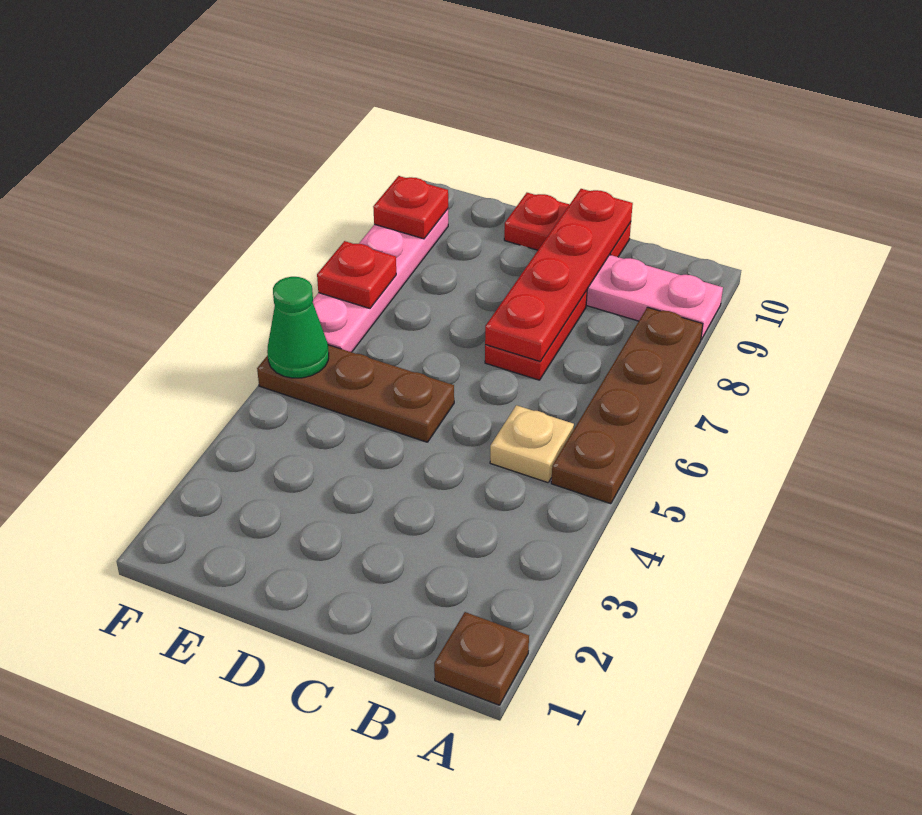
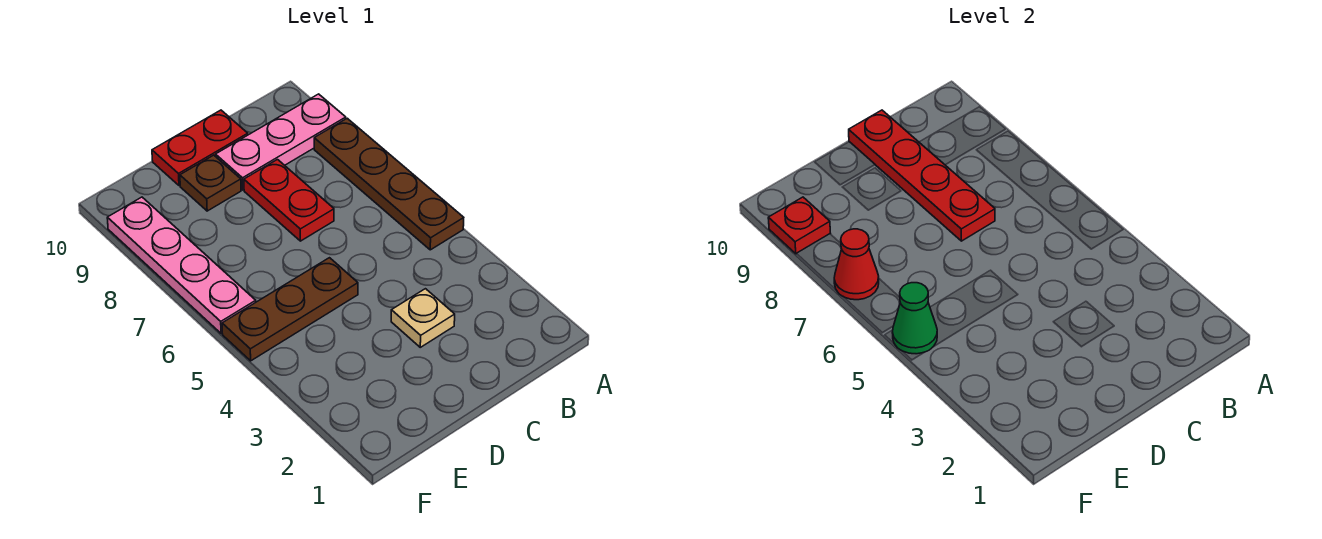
brown plate A1 level 1 -> brown plate D9 level 1
tan plate B5 level 1 -> tan plate C3 level 1
red plate F7 level 2 -> red cone F7 level 2

